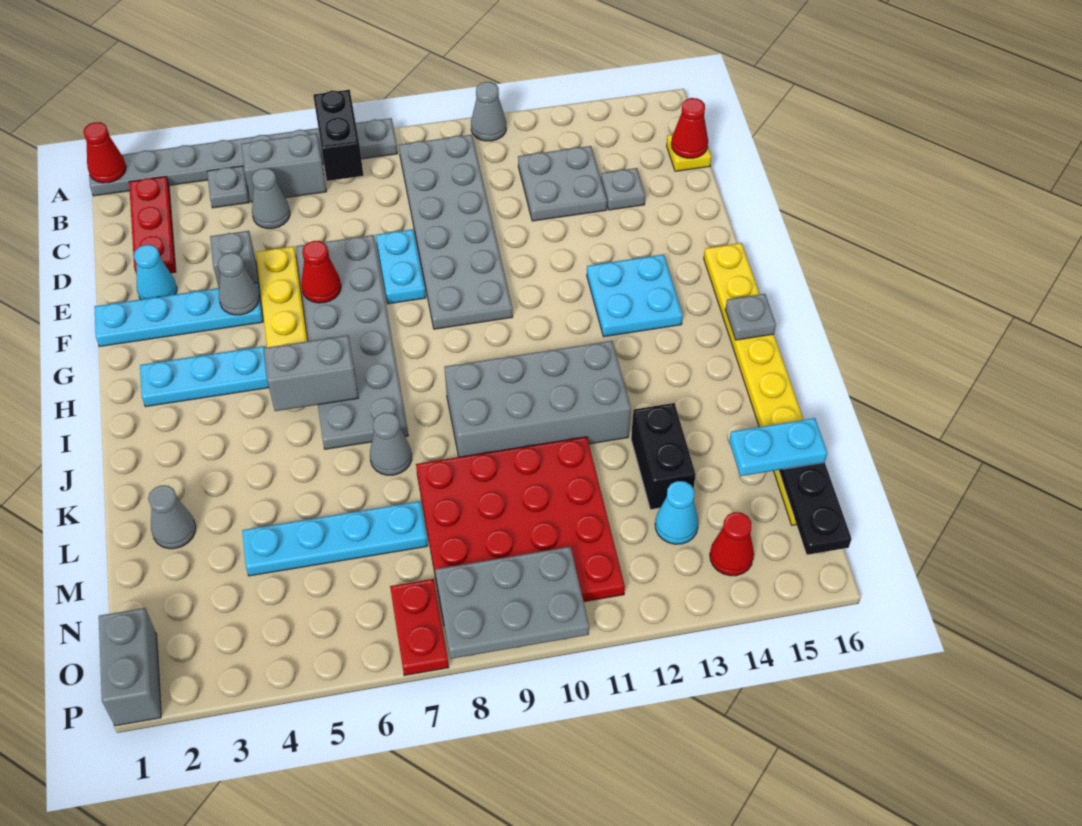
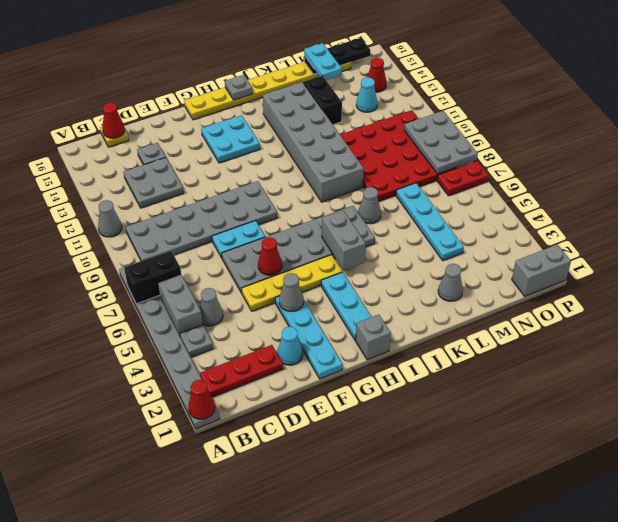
grey brick E4 level 1 -> grey brick H1 level 1
grey brick J9:K12 level 1 -> grey brick J9:K14 level 1
black brick L13:M13 level 1 -> black brick L13:L14 level 1

